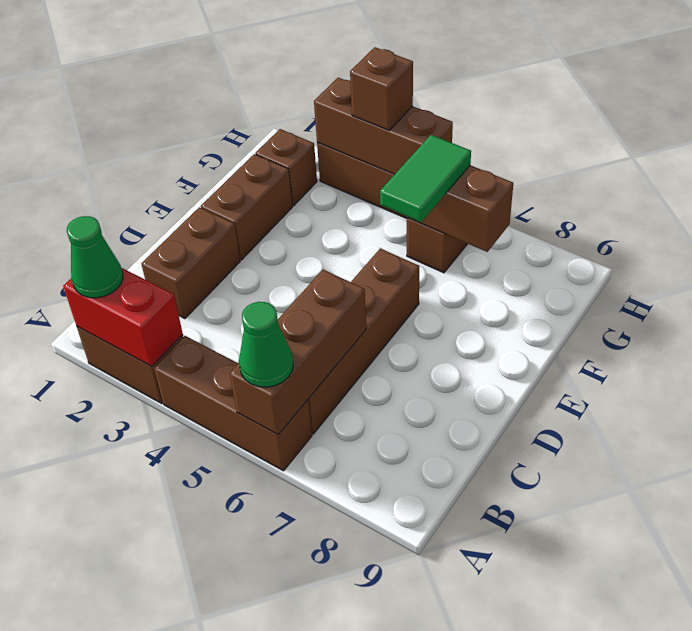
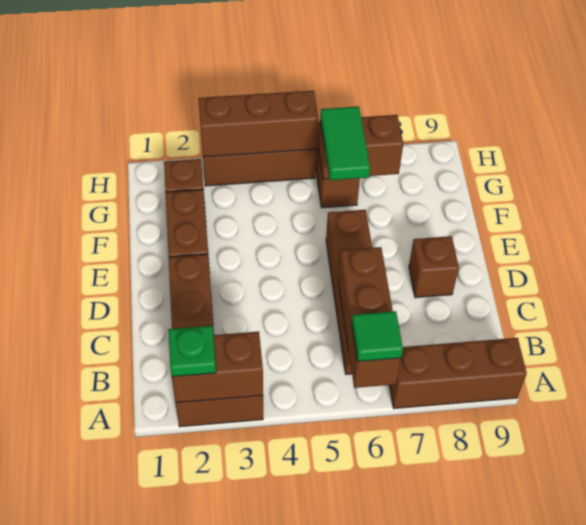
red brick A2:A3 level 2 -> brown brick A2:A3 level 2
green cone A2 level 3 -> green plate A2 level 3
brown brick A4:A6 level 1 -> brown brick A7:A9 level 1
green cone A6 level 3 -> green tile A6 level 3
brown brick H4 level 3 -> brown brick D8 level 1

